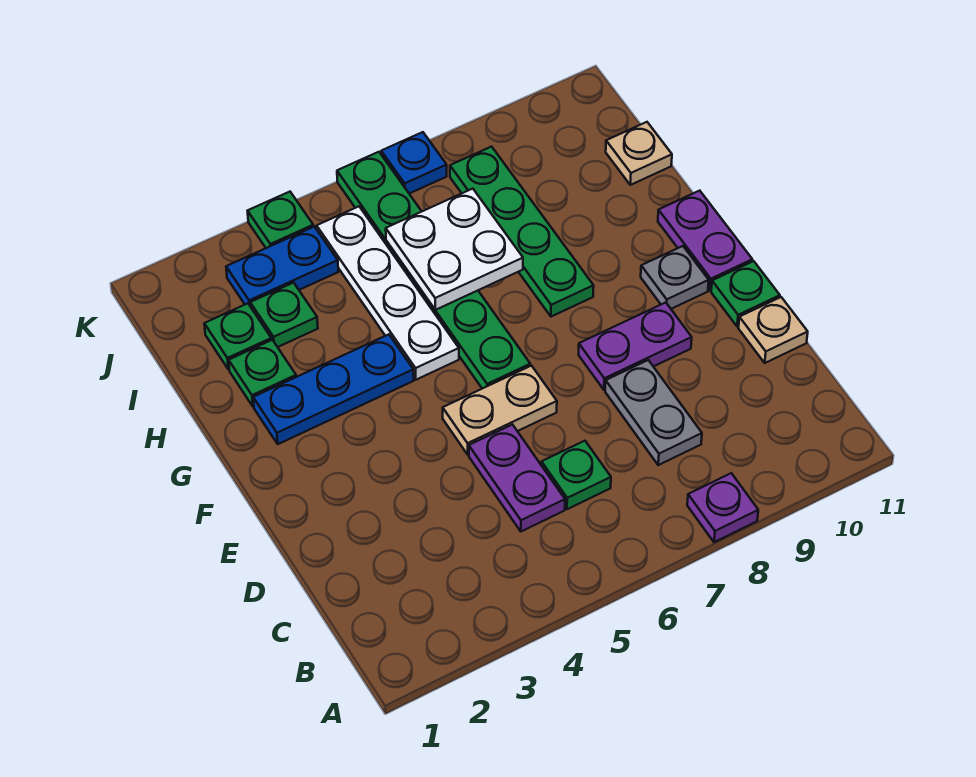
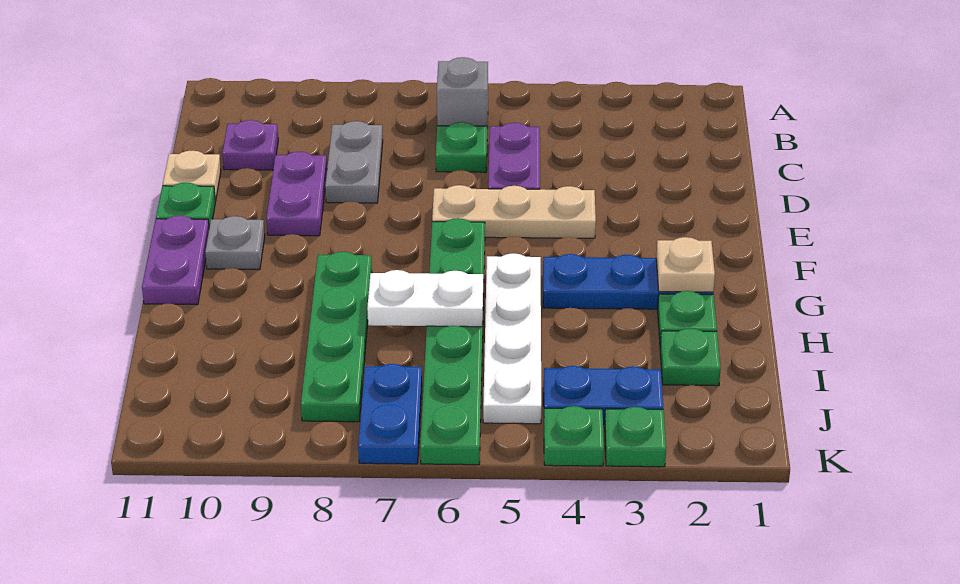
purple plate A8 level 1 -> purple plate C10 level 1
none -> grey brick B6 level 1
tan plate E5:E6 level 1 -> tan plate E4:E6 level 1
purple plate E8:E9 level 1 -> purple plate D9:E9 level 1
white plate H6:I7 level 2 -> white plate H6:H7 level 2
green plate I3 level 1 -> green plate K3 level 1
tan plate I11 level 1 -> tan plate G2 level 2
blue plate K7 level 1 -> blue plate J7:K7 level 1

